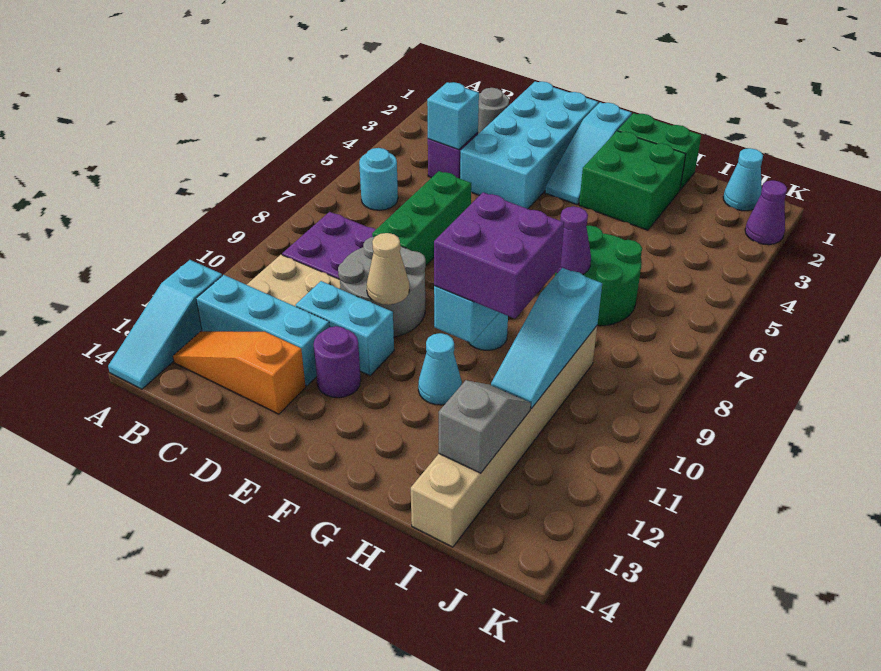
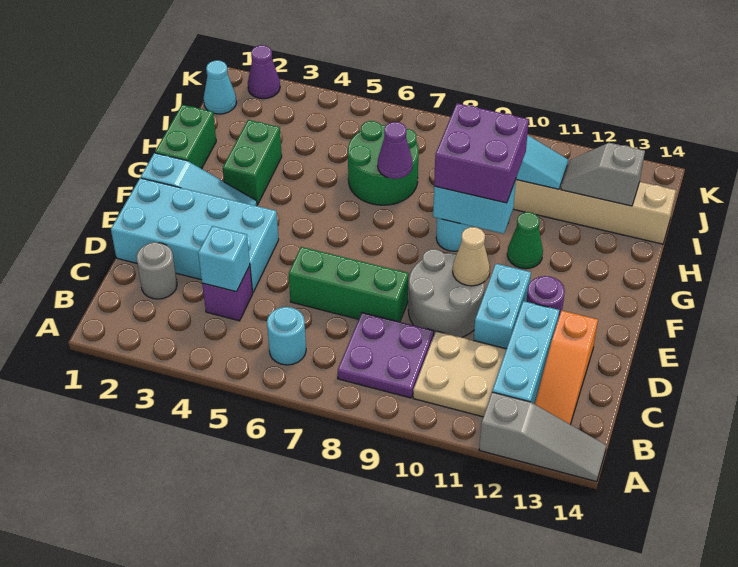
cyan slope A12:A14 level 1 top 12 -> grey slope A12:A14 level 1 top 12
green brick G2:H3 level 1 -> green brick G3:H3 level 1
cyan cone G11 level 1 -> green cone G11 level 1

